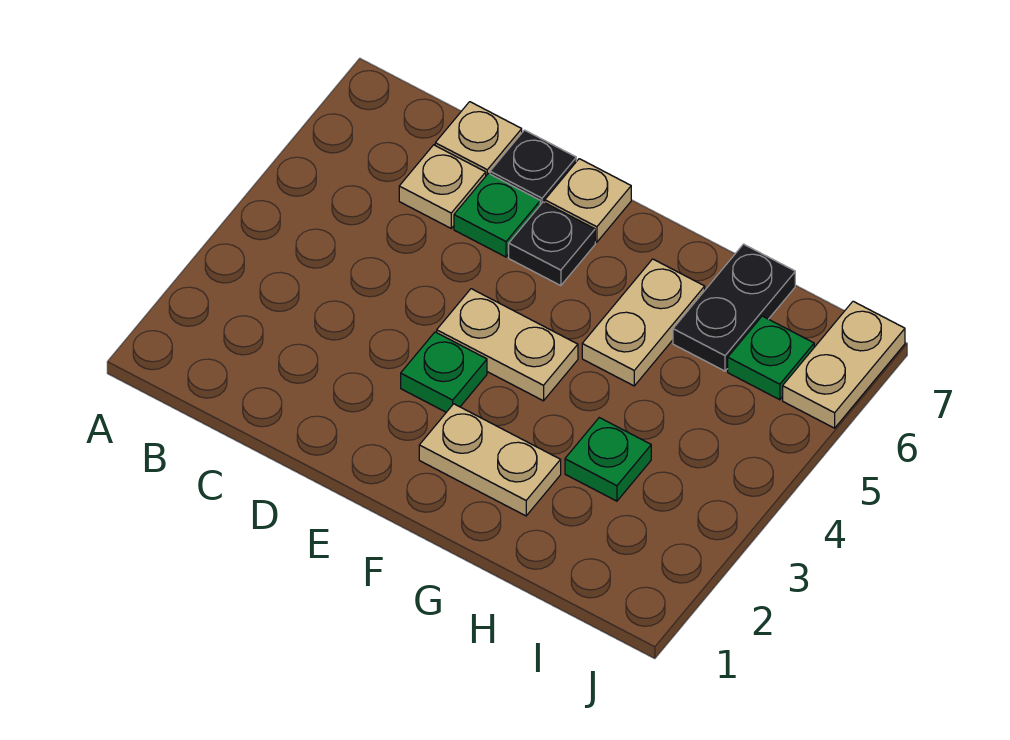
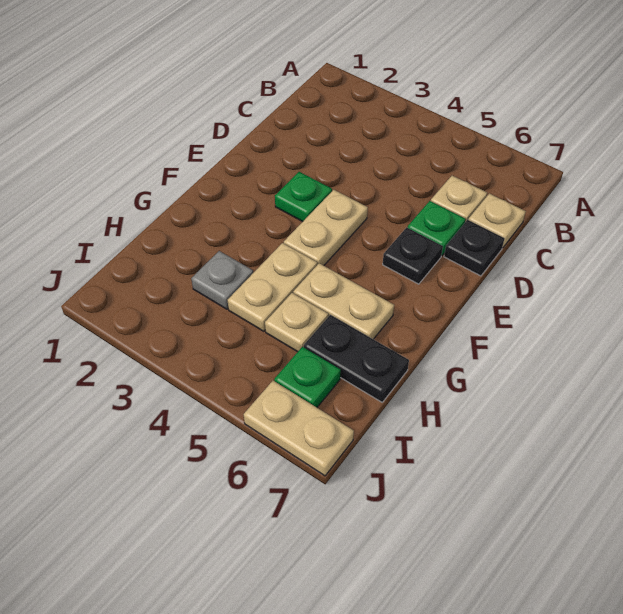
tan plate E7 level 1 -> tan plate H5 level 1
tan plate F2:G2 level 1 -> tan plate G4:H4 level 1
green plate H3 level 1 -> grey plate H3 level 1

